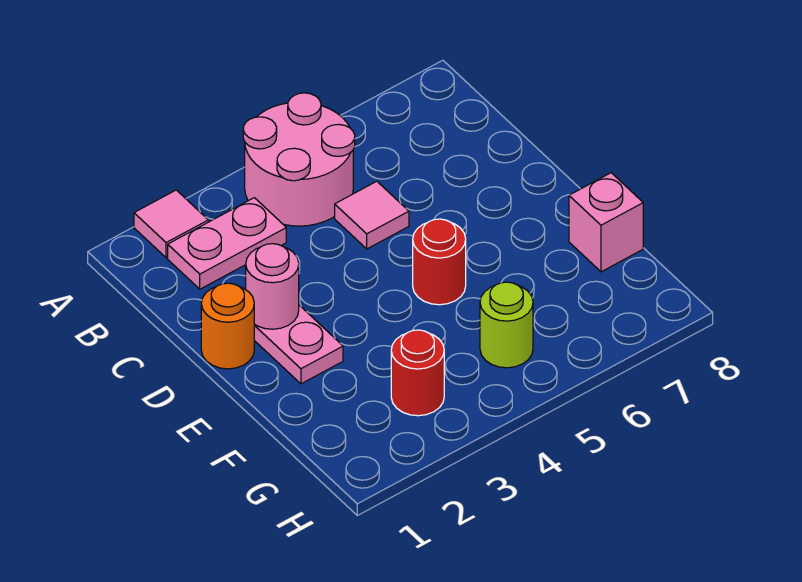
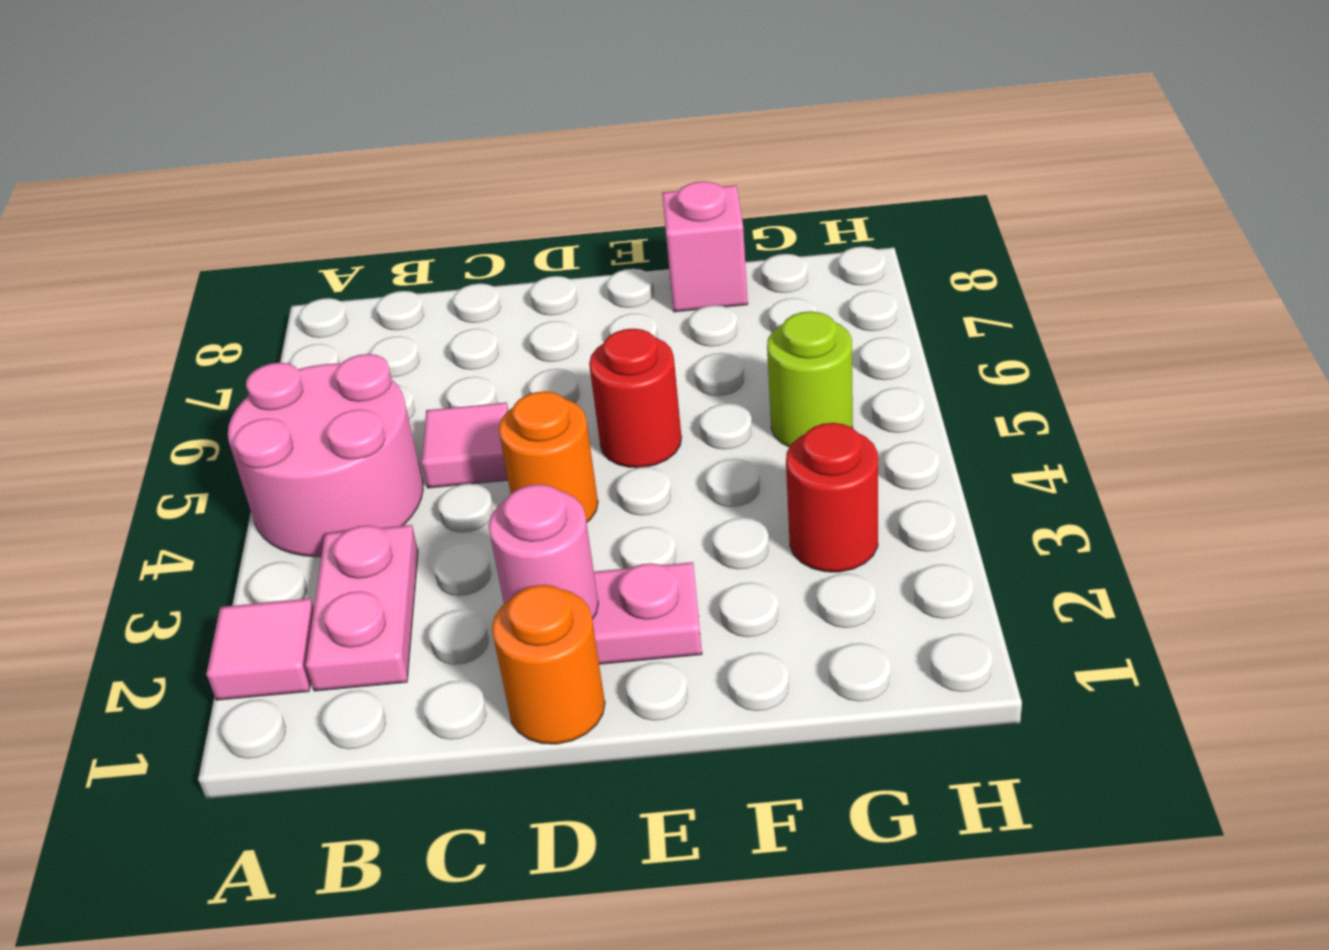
none -> orange round brick D4 level 1

